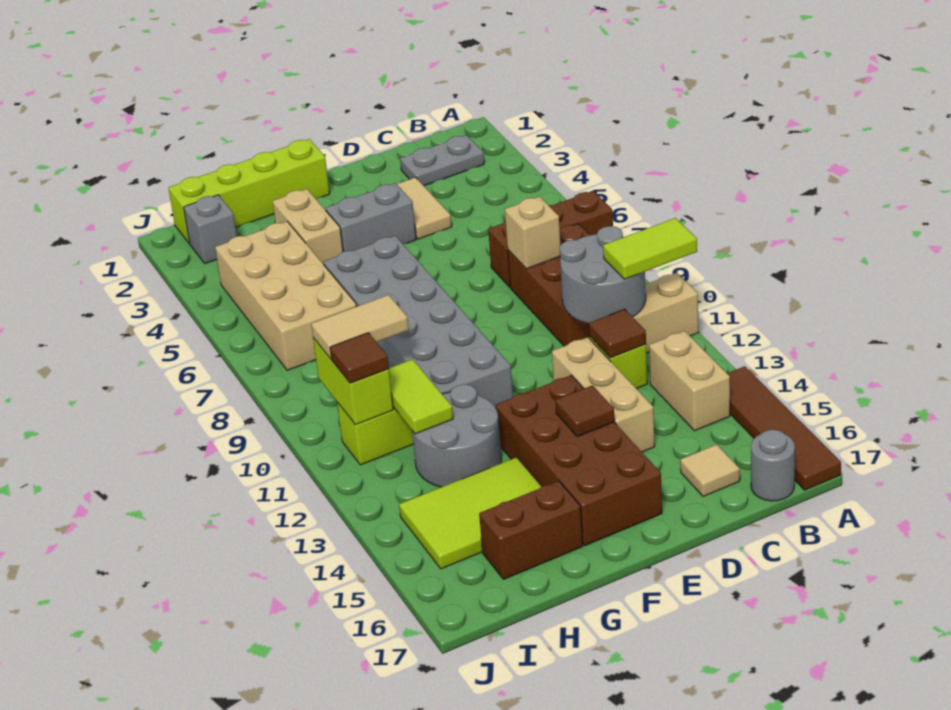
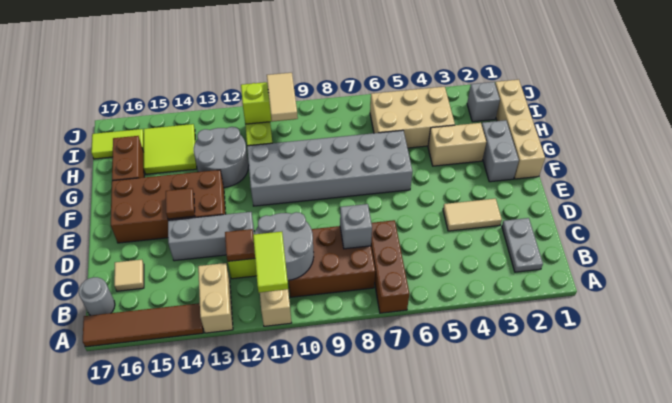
tan brick B13:B14 level 1 -> tan brick A13:B13 level 1
tan brick C8 level 2 -> grey brick C8 level 2
tan brick D12:D14 level 1 -> grey brick D12:D14 level 1
grey brick E4:F4 level 1 -> grey brick F2:G2 level 1
lime brick F1:I1 level 1 -> tan brick F1:I1 level 1
lime tile G14:I15 level 1 -> lime tile H14:I15 level 1
tan brick H4:I7 level 1 -> tan brick H4:I6 level 1
lime tile H11:H12 level 2 -> lime tile I16:I17 level 1
brown tile I11 level 3 -> none

